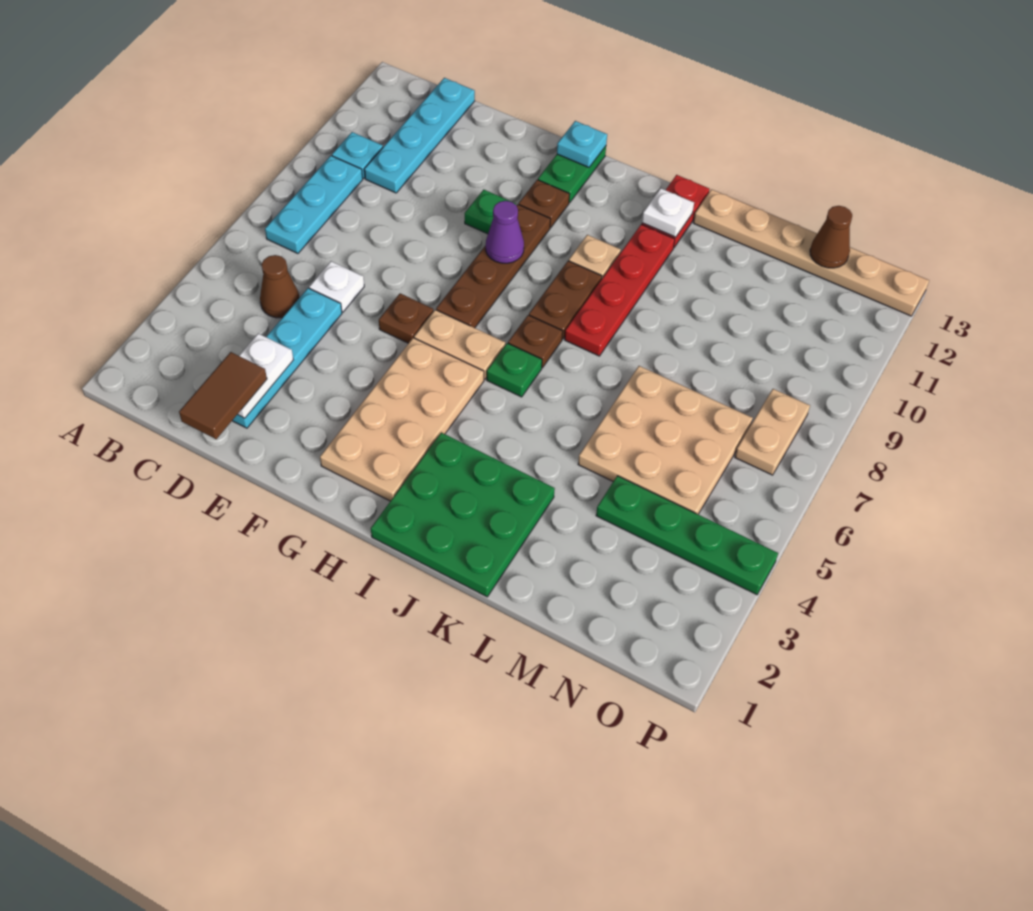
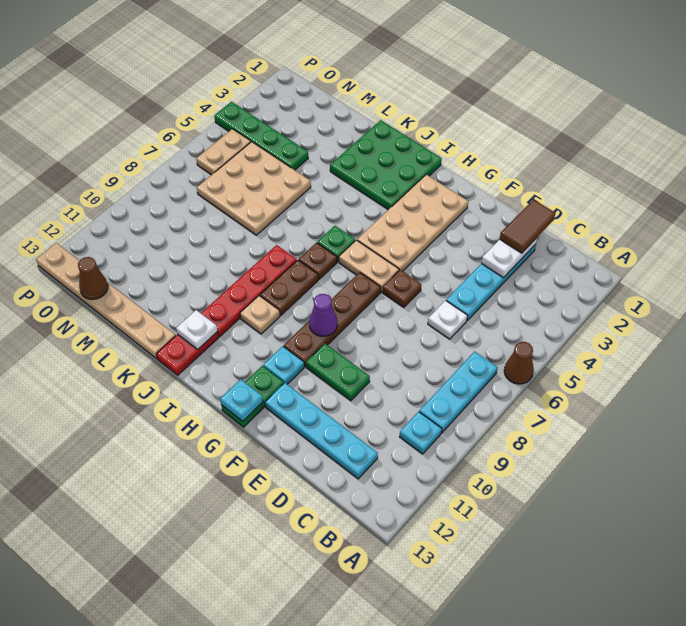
brown cone C5 level 1 -> brown cone A6 level 1
cyan plate C10:C13 level 1 -> cyan plate C12:F12 level 1
green plate F10 level 1 -> green plate E10:F10 level 1
brown plate G11 level 1 -> cyan plate G11 level 1
tan plate O7:O8 level 1 -> tan plate O5:O6 level 1

